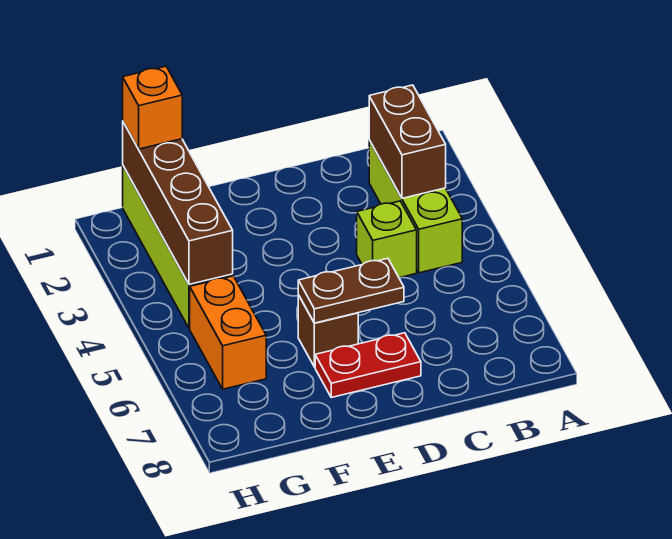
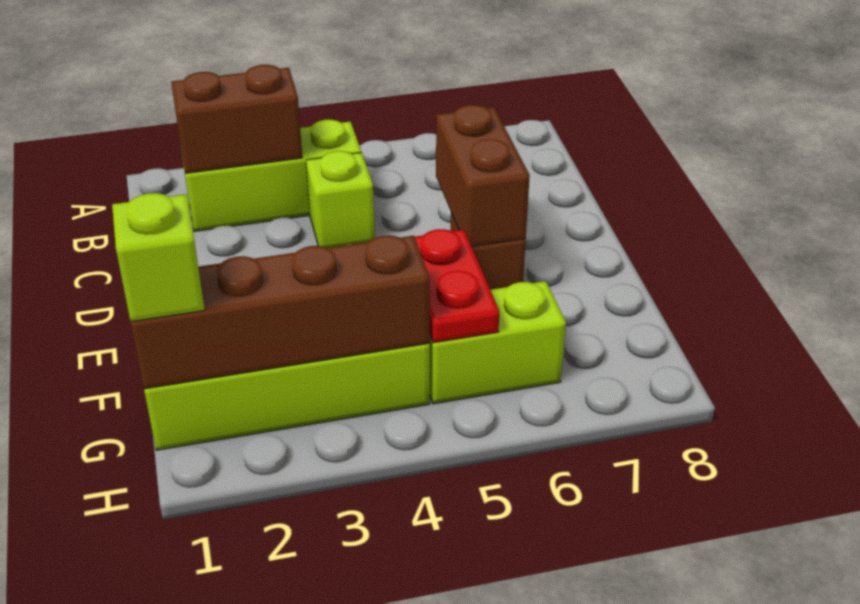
brown plate D6:E6 level 2 -> brown brick D6:E6 level 2
red plate D7:E7 level 1 -> red plate F5:G5 level 2
orange brick G1 level 3 -> lime brick G1 level 3
orange brick G5:G6 level 1 -> lime brick G5:G6 level 1

